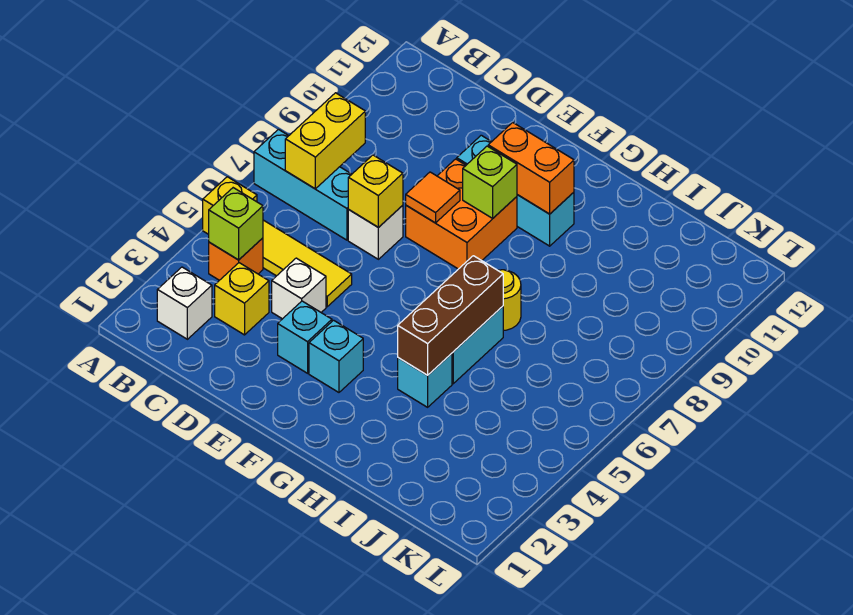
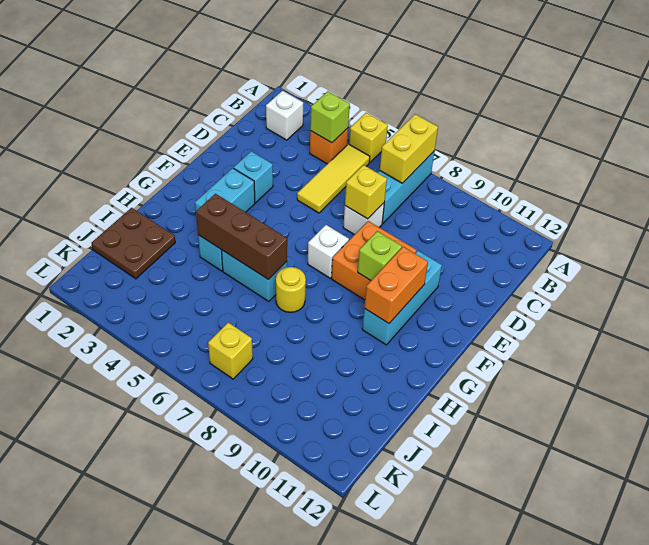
yellow brick B7:B8 level 2 -> yellow brick A7:B7 level 2
yellow brick C3 level 1 -> yellow brick K7 level 1
white brick D4 level 1 -> white brick F7 level 1
orange tile E8 level 2 -> none
cyan brick F3 level 1 -> cyan brick F3:G3 level 1
none -> brown plate I1:J2 level 1

